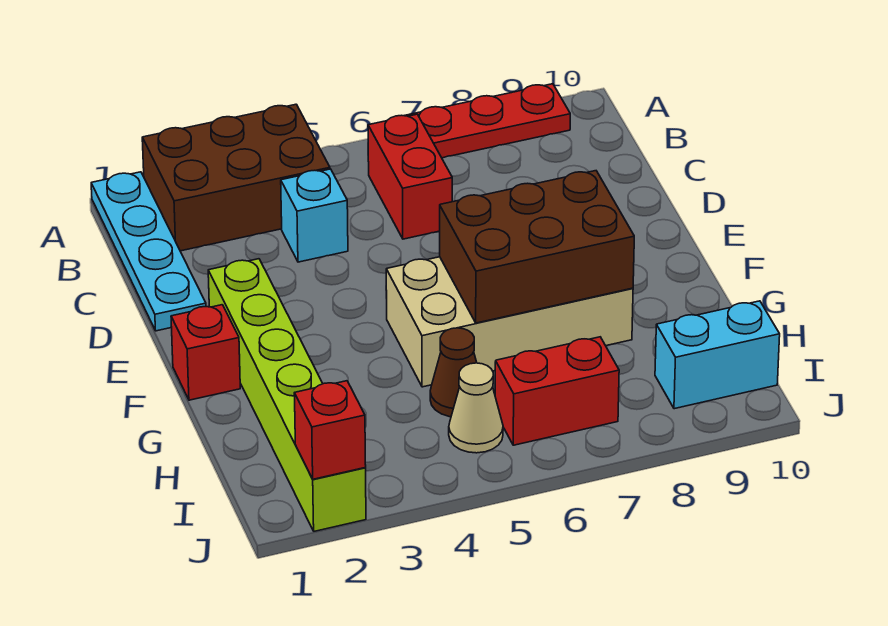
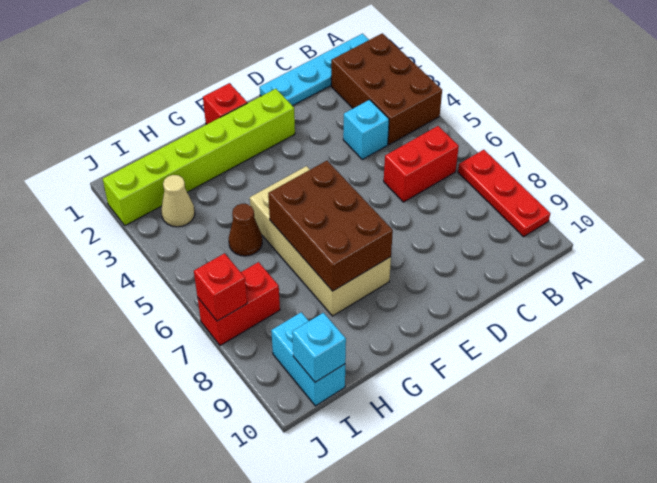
tan cone I5 level 1 -> tan cone I3 level 1
red brick I6:I7 level 1 -> red brick I7:J7 level 1
none -> cyan brick I10 level 2
red brick J2 level 2 -> red brick J7 level 2

